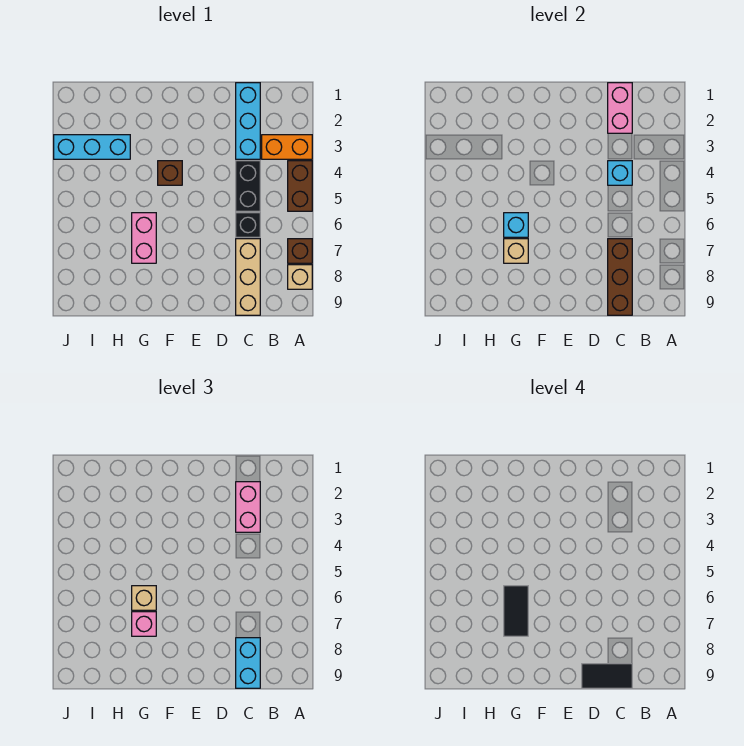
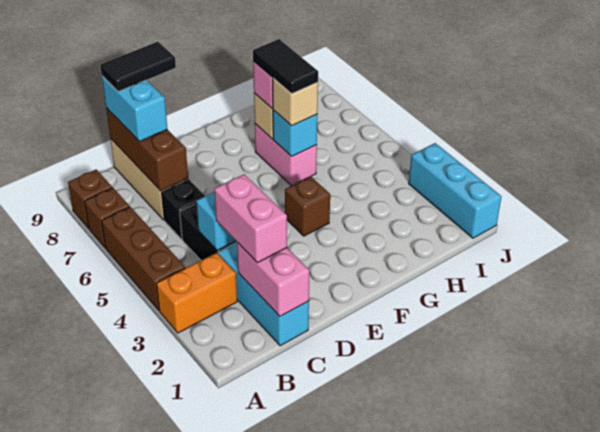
brown brick A4:A5 level 1 -> brown brick A4:A6 level 1
tan brick A8 level 1 -> brown brick A8 level 1
cyan brick H3:J3 level 1 -> cyan brick J1:J3 level 1

